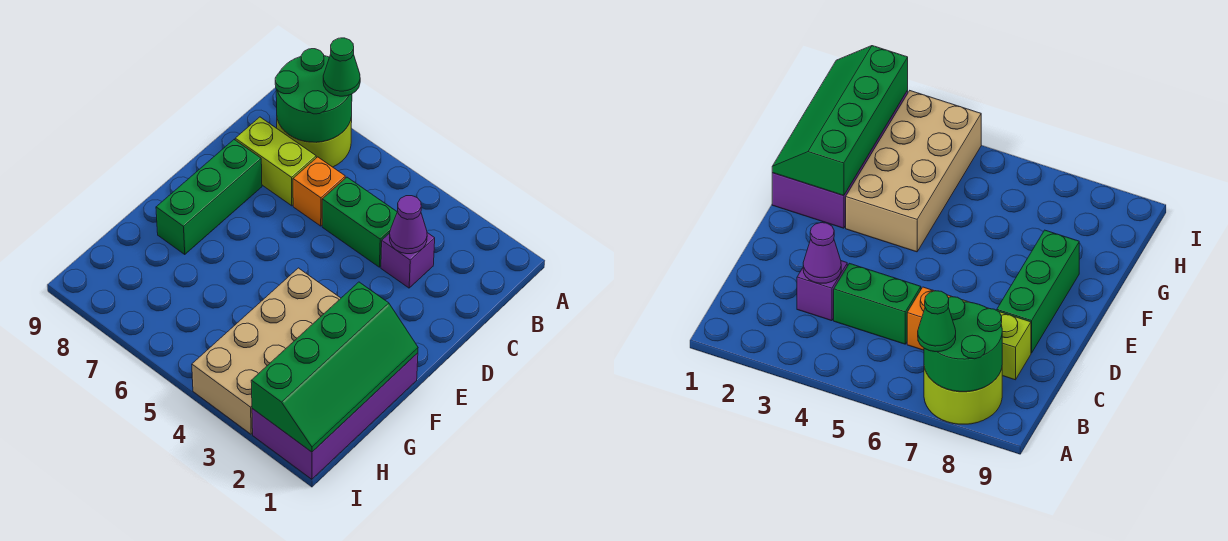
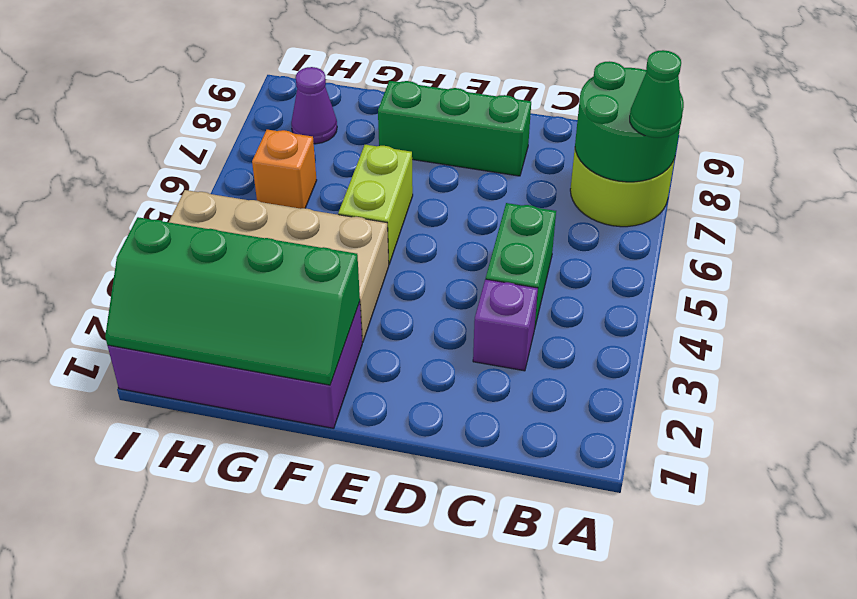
purple cone C3 level 2 -> purple cone H8 level 1
orange brick C6 level 1 -> orange brick H6 level 1
lime brick C7:C8 level 1 -> lime brick F5:F6 level 1

